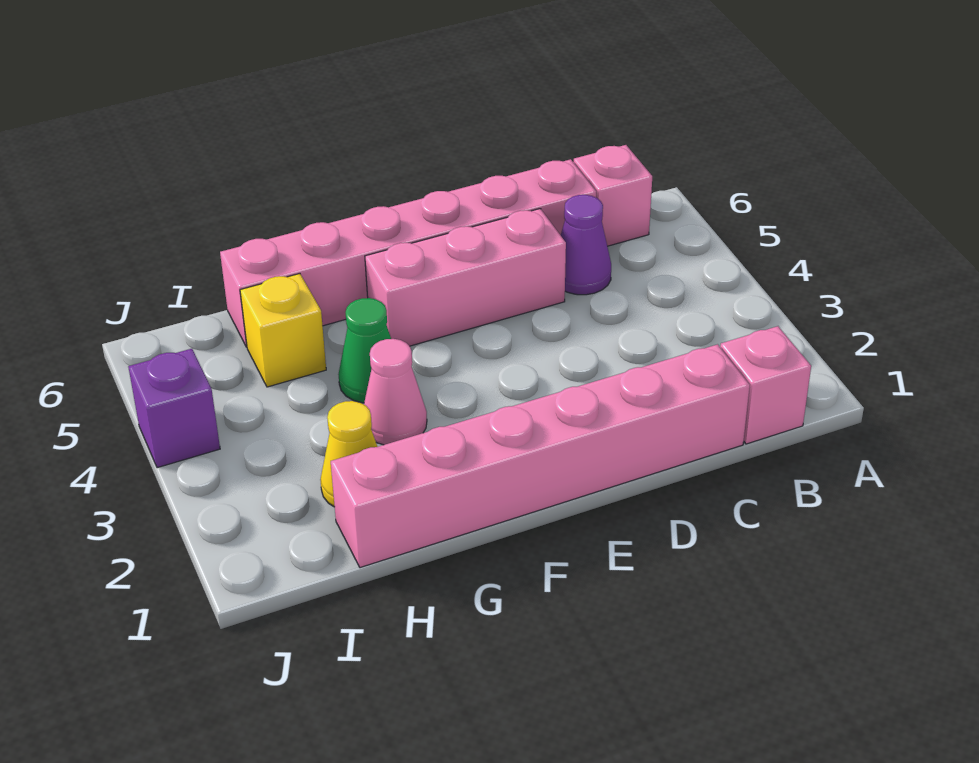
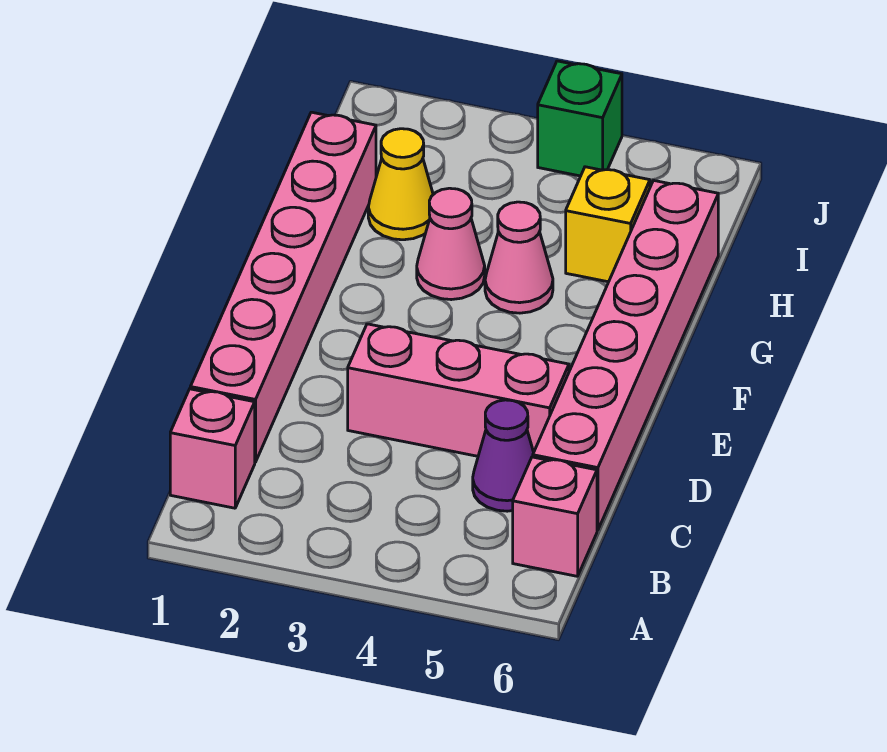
pink brick D5:F5 level 1 -> pink brick D3:D5 level 1
green cone G4 level 1 -> pink cone G4 level 1
purple brick J4 level 1 -> green brick J4 level 1

